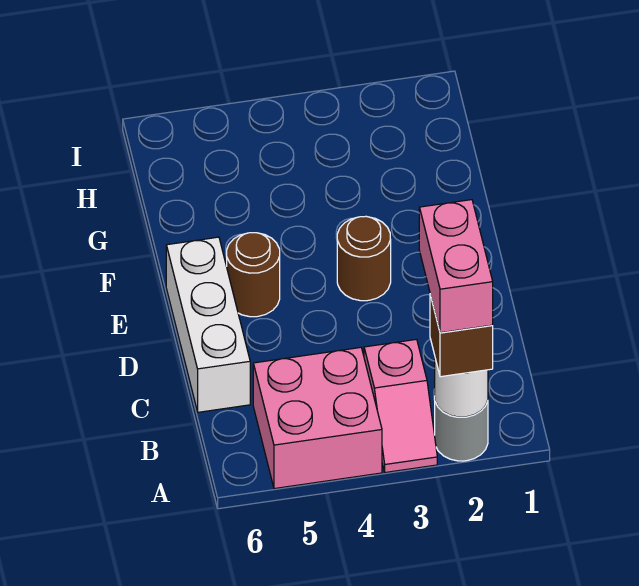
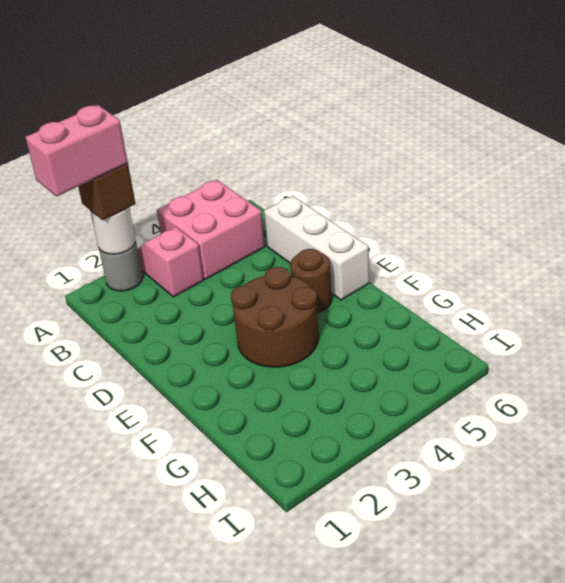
pink brick A2:B2 level 4 -> pink brick A1:A2 level 4
brown round brick E3 level 1 -> brown round brick E3:F4 level 1

